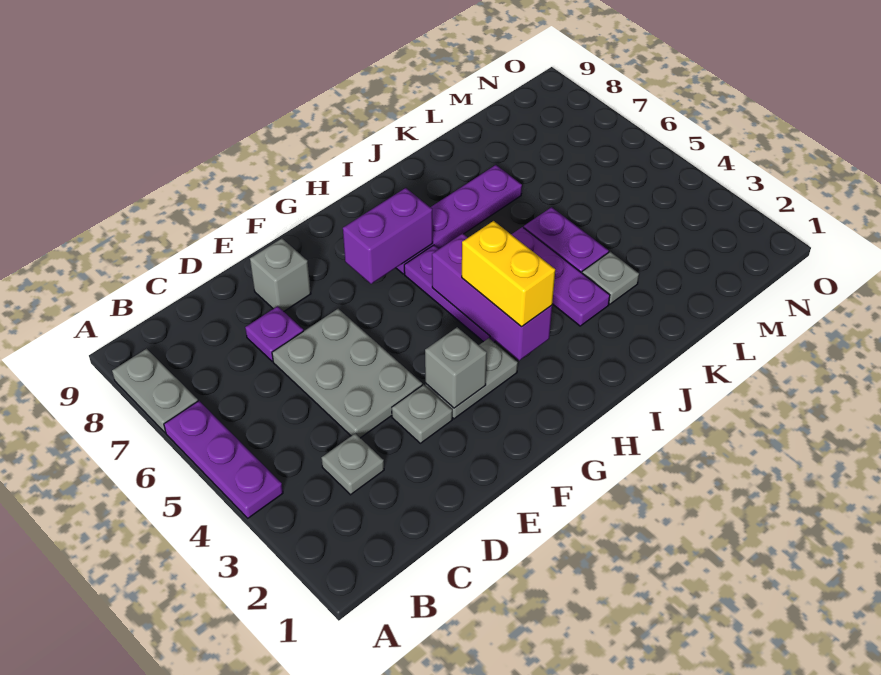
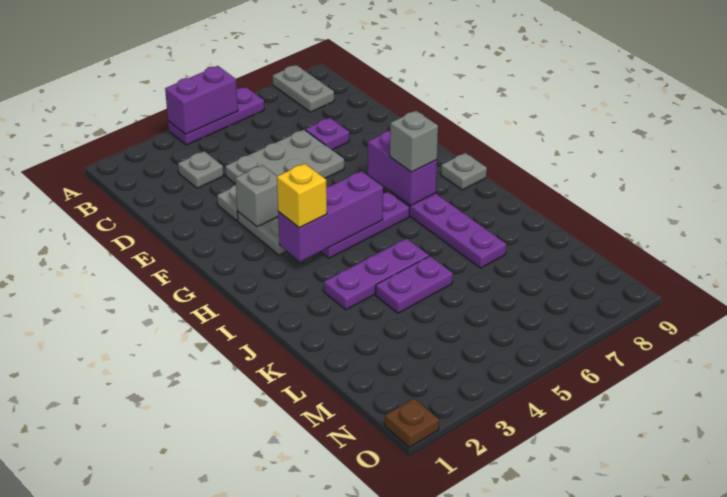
none -> purple brick A4:A5 level 2
grey plate A7:A8 level 1 -> grey plate A8:B8 level 1
grey brick E8 level 1 -> grey brick H7 level 3
yellow brick H3:H4 level 3 -> yellow brick H3 level 3
grey plate K3 level 1 -> grey plate H9 level 1
none -> brown plate O1 level 1

